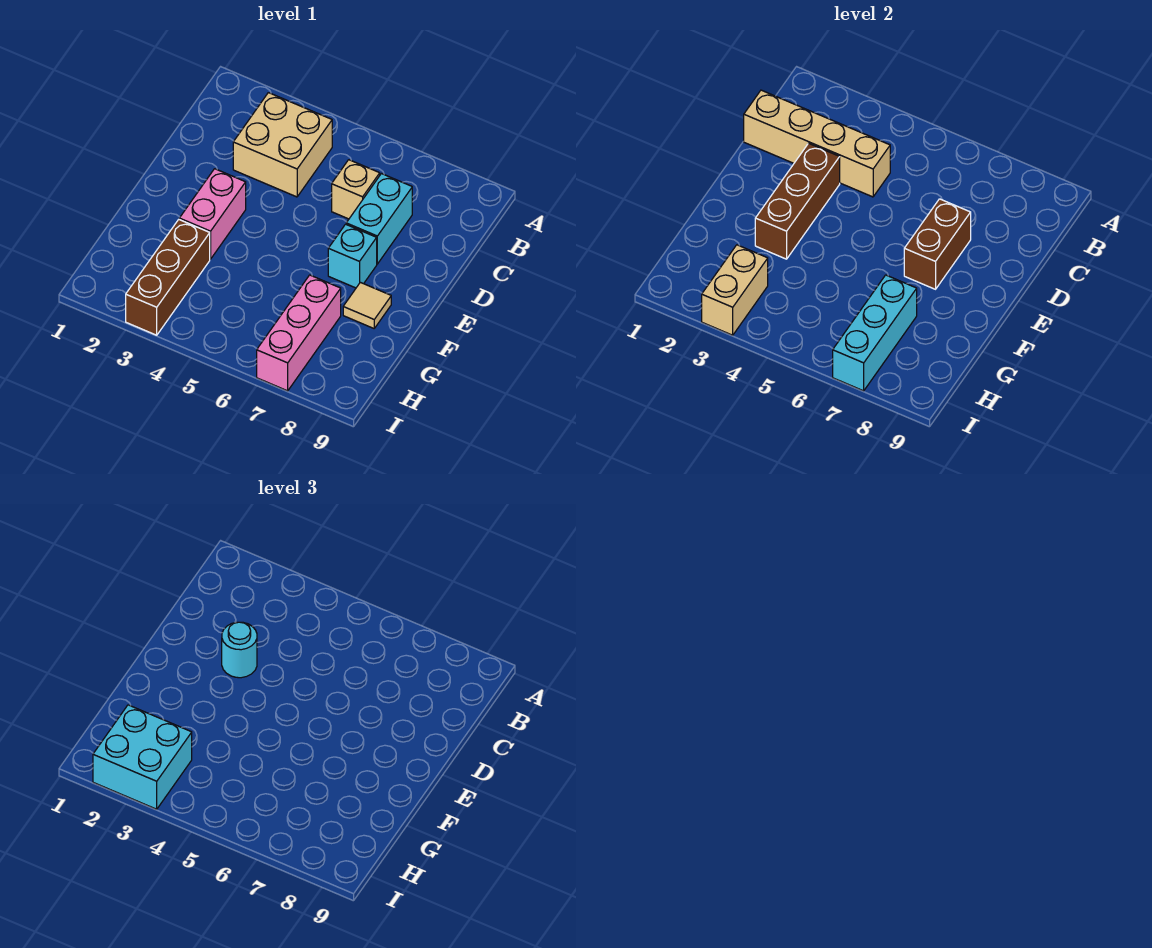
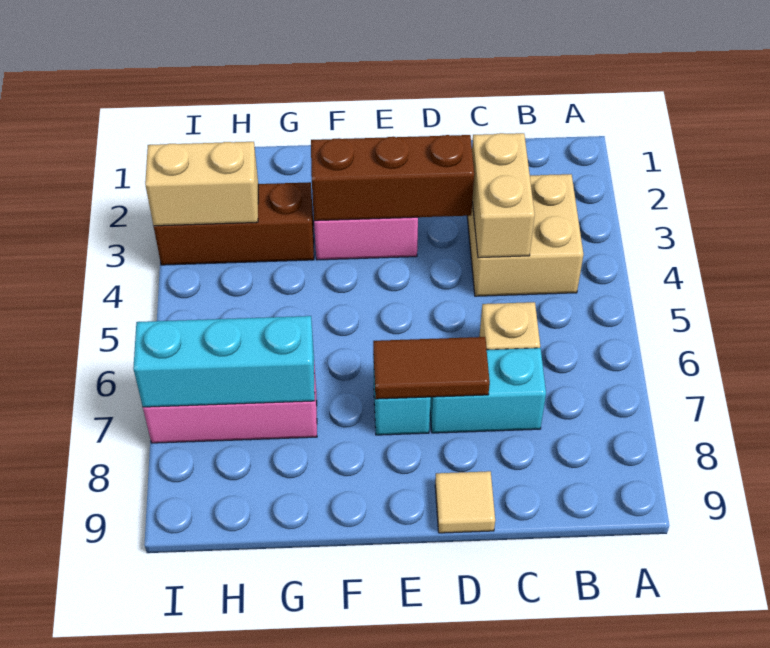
tan brick C1:C4 level 2 -> tan brick C3:C4 level 2
cyan round brick D3 level 3 -> none
brown brick D7:E7 level 2 -> brown tile D7:E7 level 2
tan tile F8 level 1 -> tan tile D9 level 1
cyan brick H2:I3 level 3 -> none

